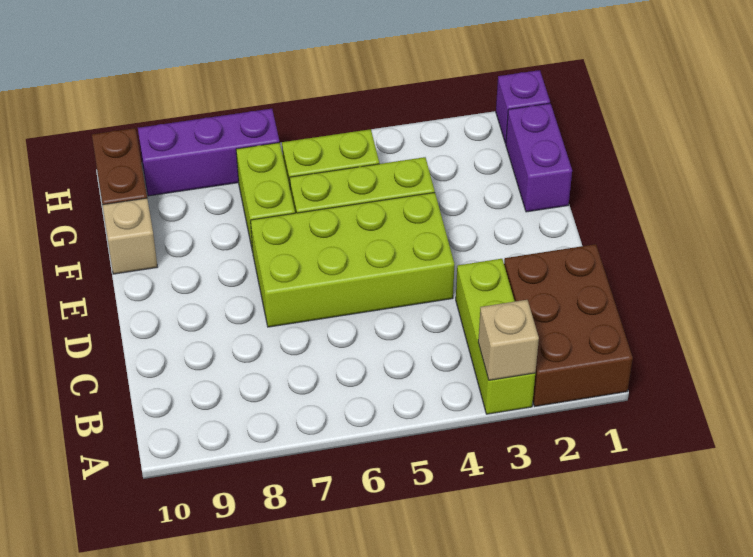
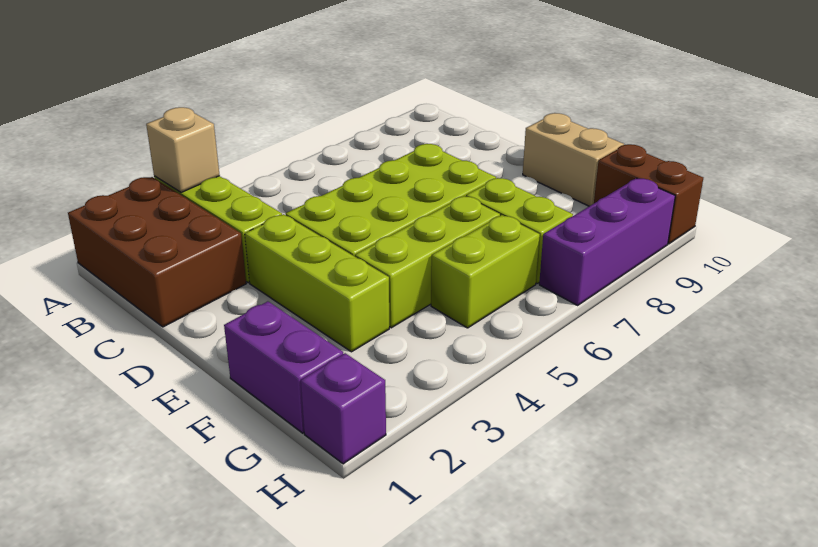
none -> lime brick D3:F3 level 1
tan brick F10 level 1 -> tan brick E10:F10 level 1

